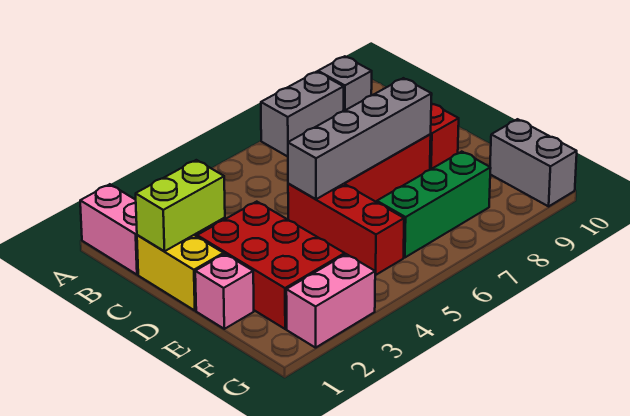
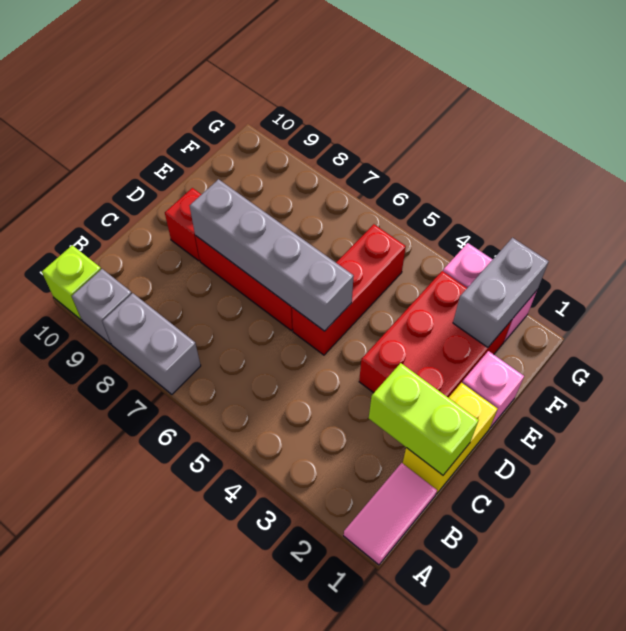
pink brick A1:B1 level 1 -> pink tile A1:B1 level 1
none -> lime brick A10 level 1
green brick F6:F8 level 1 -> none
grey brick F10:G10 level 1 -> grey brick F2:G2 level 2

